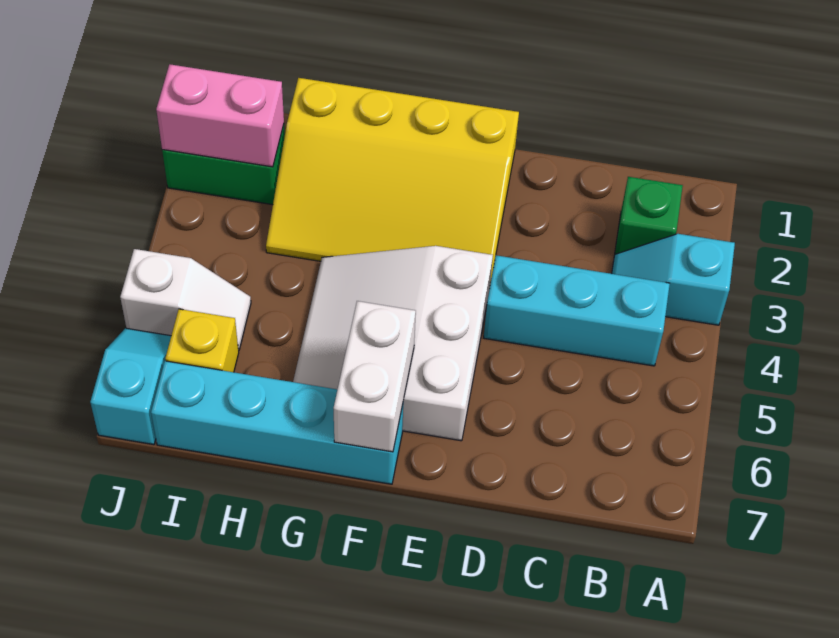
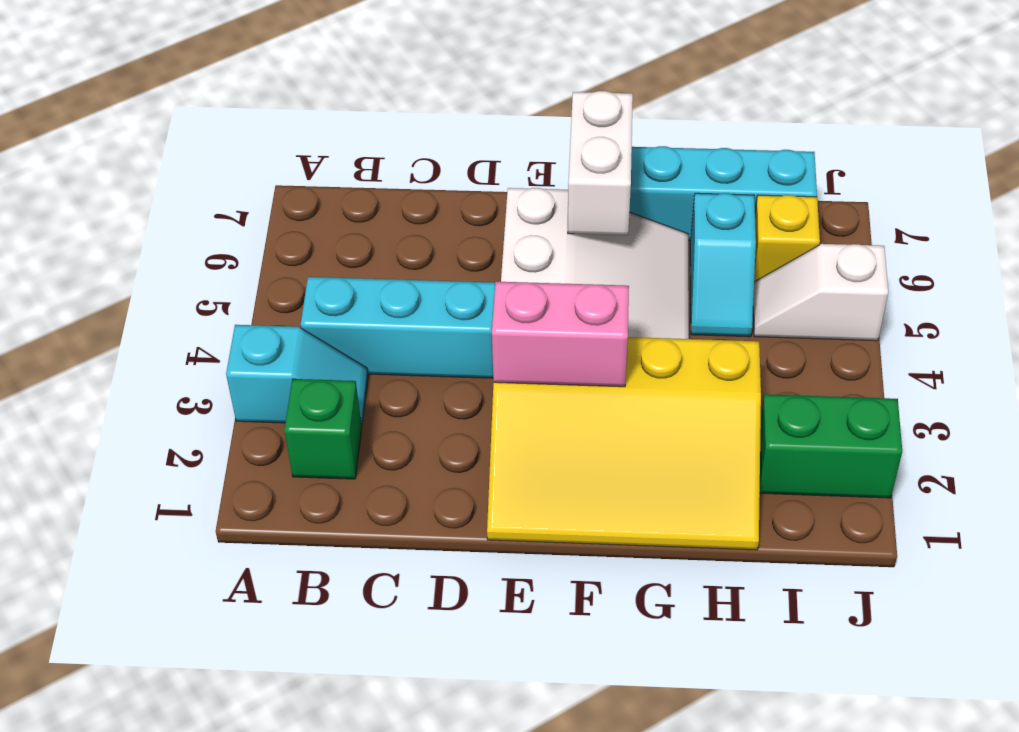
yellow slope E1:H3 level 1 top 1 -> yellow slope E1:H3 level 1 top 3
pink brick I2:J2 level 2 -> pink brick E3:F3 level 2
cyan slope J6:J7 level 1 top 7 -> cyan slope H5:H6 level 1 top 6

